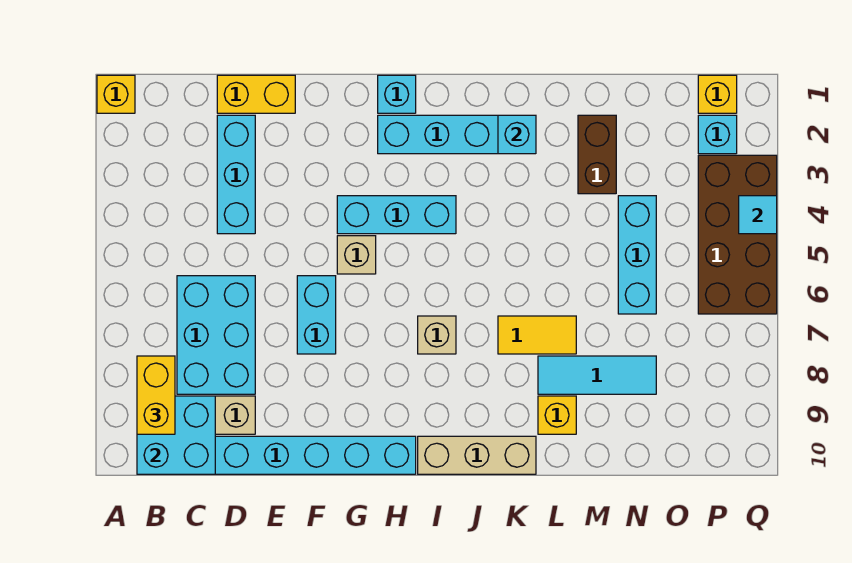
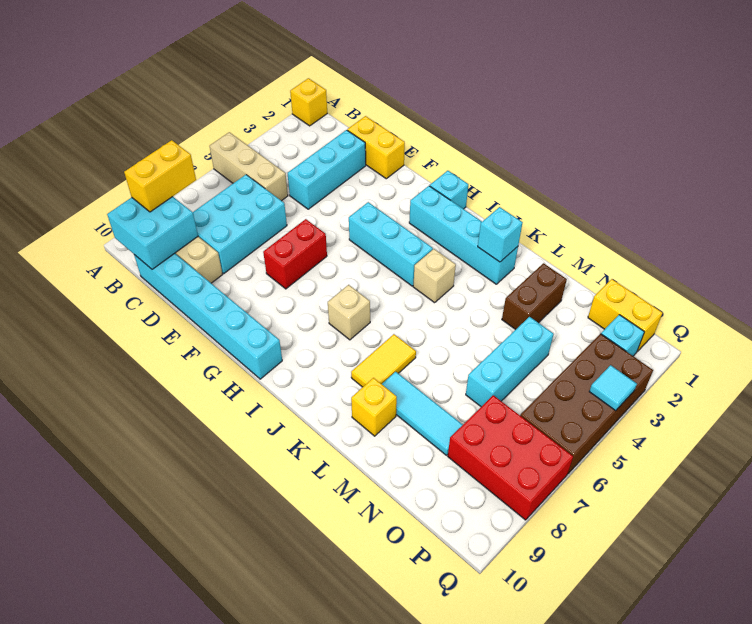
cyan brick F6:F7 level 1 -> red brick F6:F7 level 1
tan brick G5 level 1 -> tan brick J4 level 1
tan brick I10:K10 level 1 -> tan brick A5:C5 level 1
yellow tile K7:L7 level 1 -> yellow tile K7:K8 level 1
none -> red brick O7:Q8 level 1
yellow brick P1 level 1 -> yellow brick O1:P1 level 1

